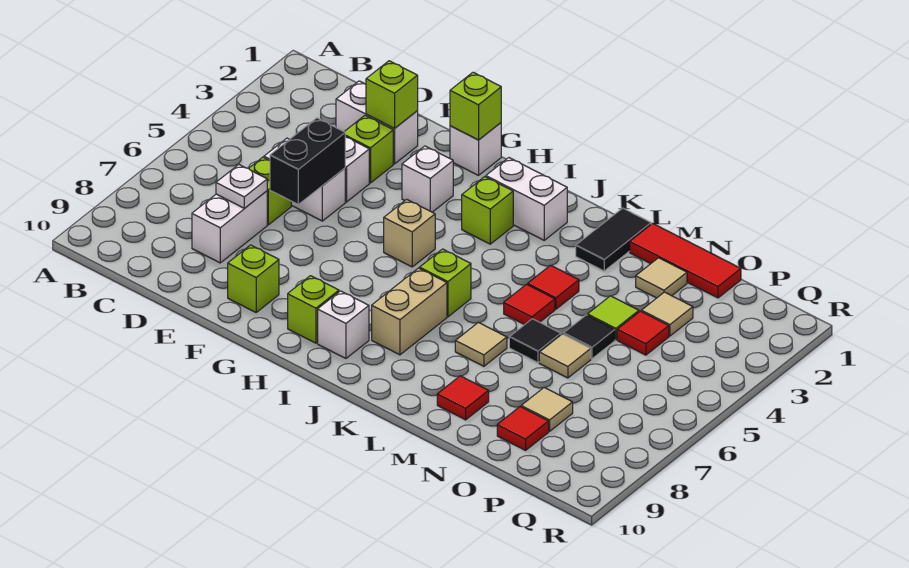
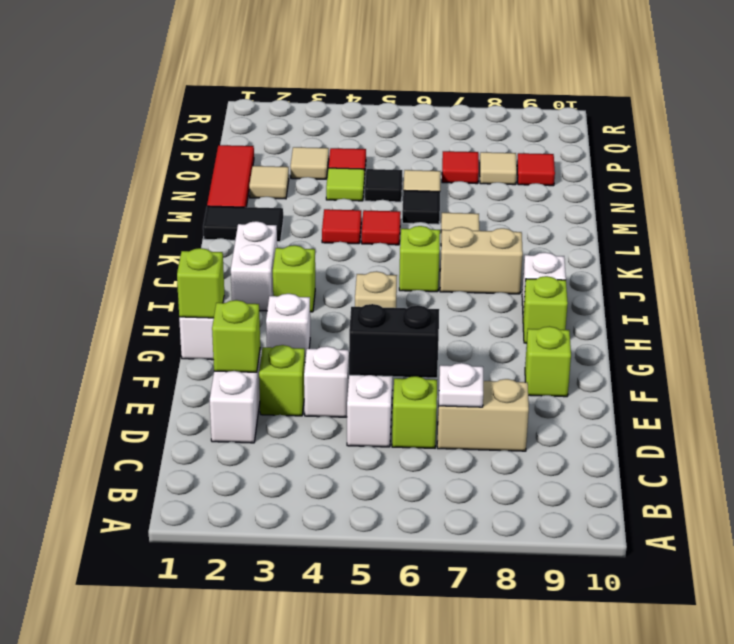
white brick D7:D8 level 1 -> tan brick D7:D8 level 1
red tile M9 level 1 -> red tile O7 level 1

